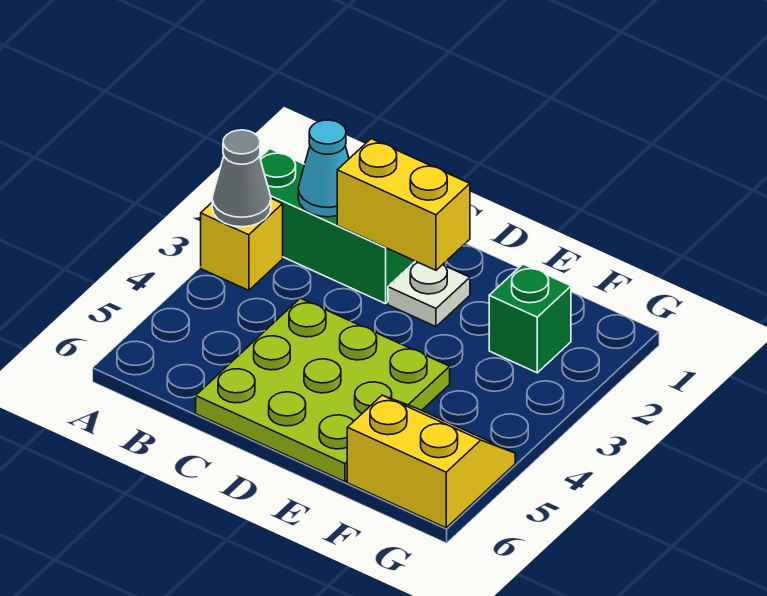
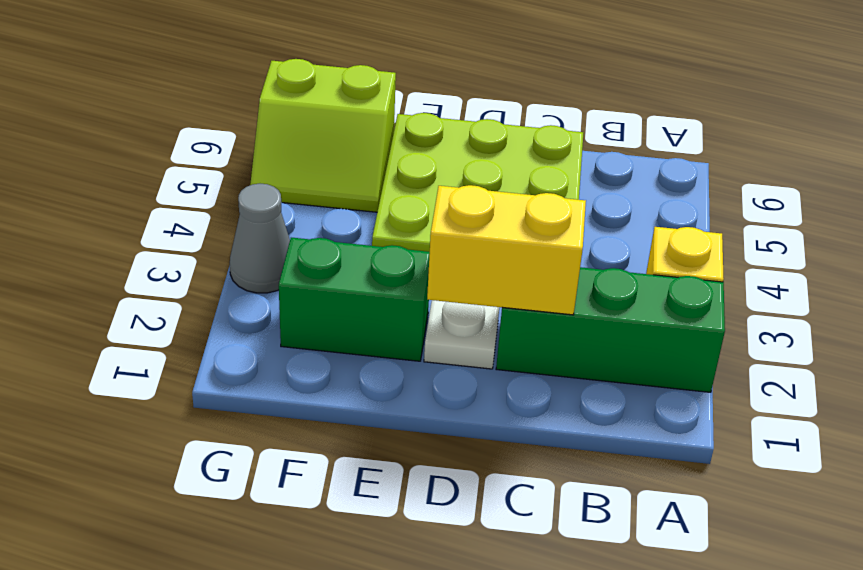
grey cone A3 level 2 -> grey cone G3 level 1
cyan cone B2 level 2 -> none
green brick F2 level 1 -> green brick E2:F2 level 1
yellow slope F5:G6 level 1 top 6 -> lime slope F5:G6 level 1 top 6

